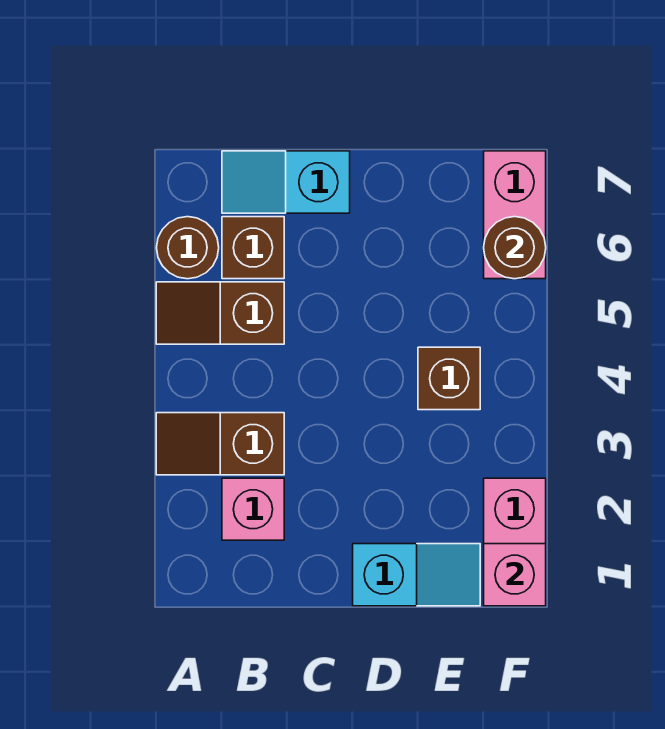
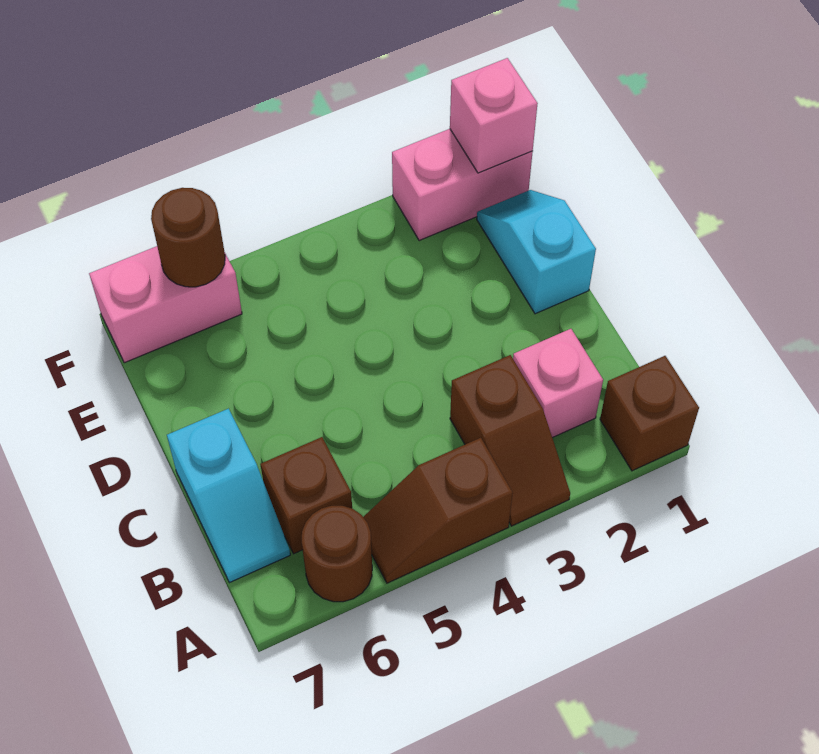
brown slope A5:B5 level 1 top B -> brown slope A4:A5 level 1 top 4
brown brick E4 level 1 -> brown brick A1 level 1

